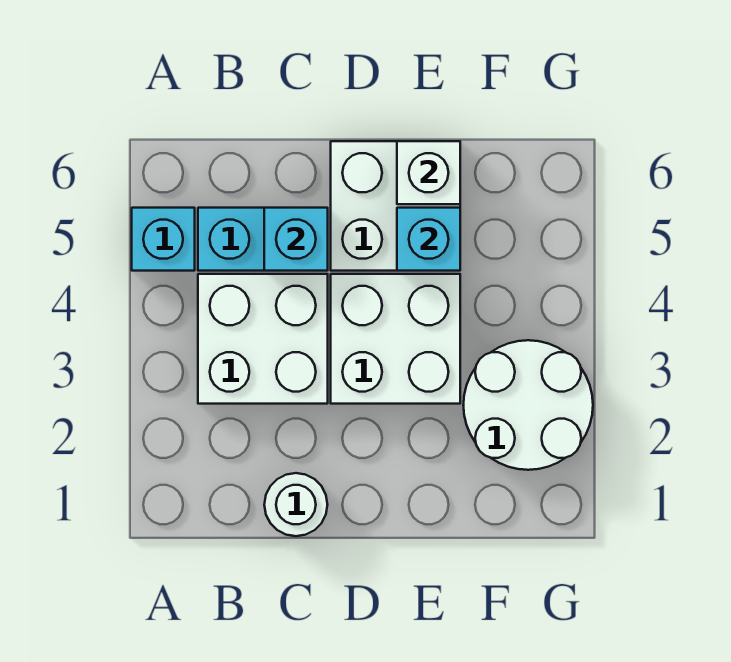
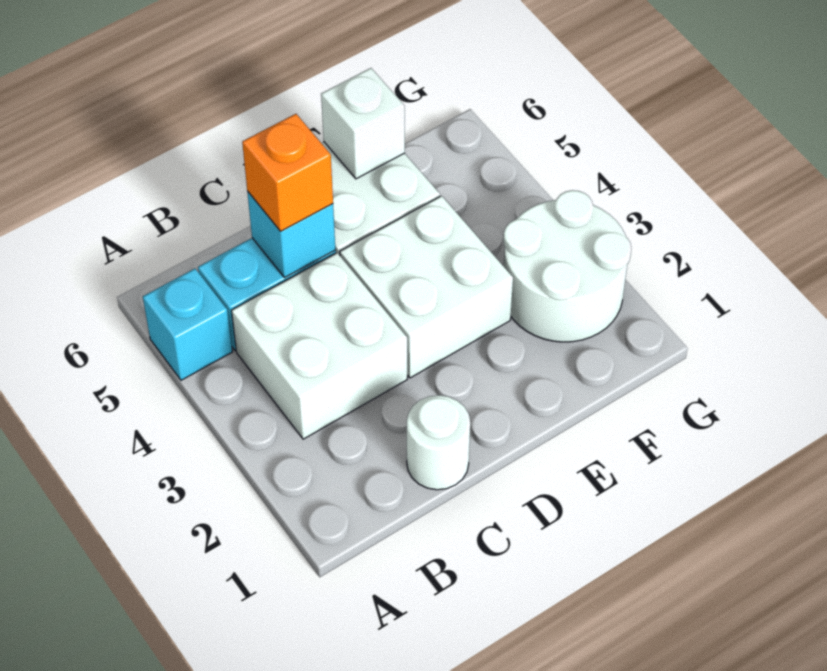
none -> orange brick C5 level 3
cyan brick E5 level 2 -> none

